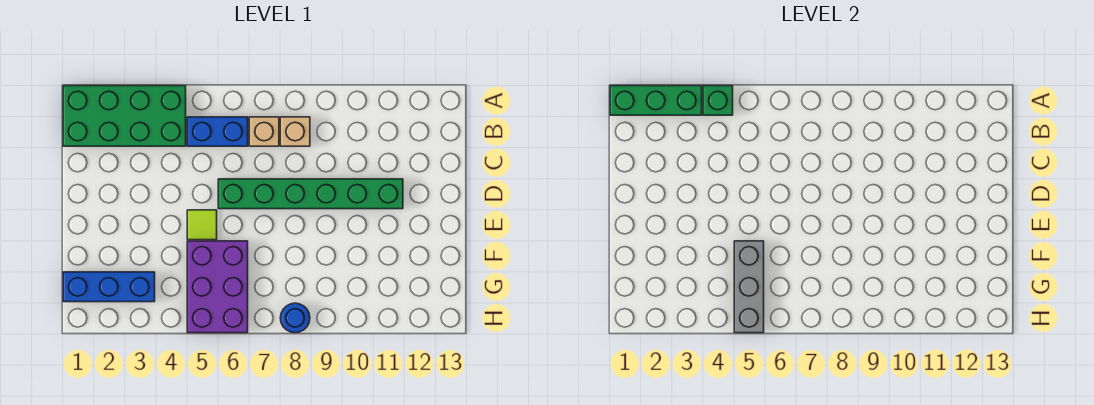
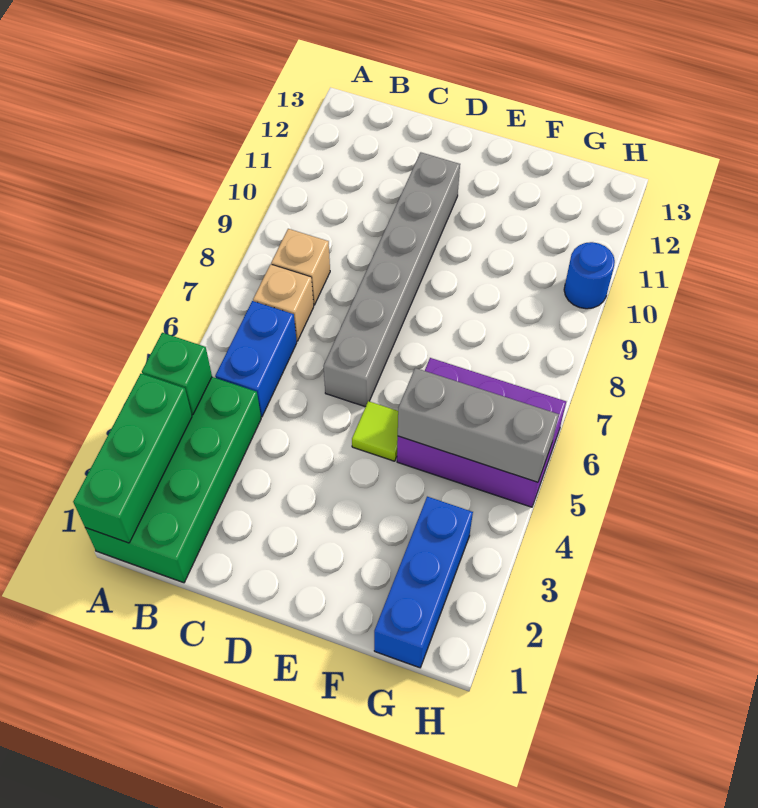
green brick D6:D11 level 1 -> grey brick D6:D11 level 1
blue round brick H8 level 1 -> blue round brick H10 level 1

